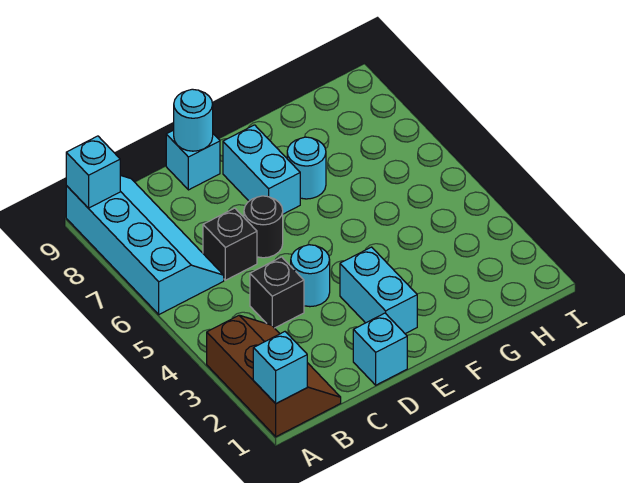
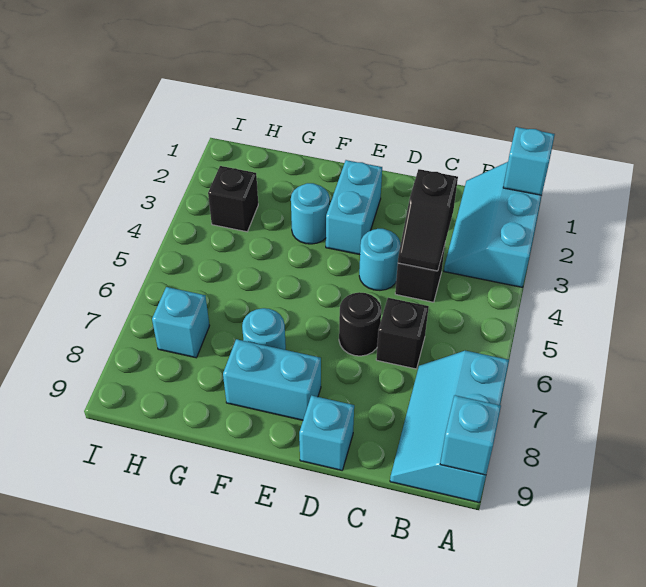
brown slope A1:B3 level 1 top A -> cyan slope A1:B3 level 1 top A
cyan slope A6:B9 level 1 top A -> cyan slope A7:B9 level 1 top A
none -> black slope C3:C4 level 2 top 3
cyan brick D1 level 1 -> cyan brick H7 level 1
cyan round brick D9 level 2 -> cyan round brick F3 level 1
cyan brick E7:E8 level 1 -> cyan brick E8:F8 level 1
none -> black brick H3 level 1

